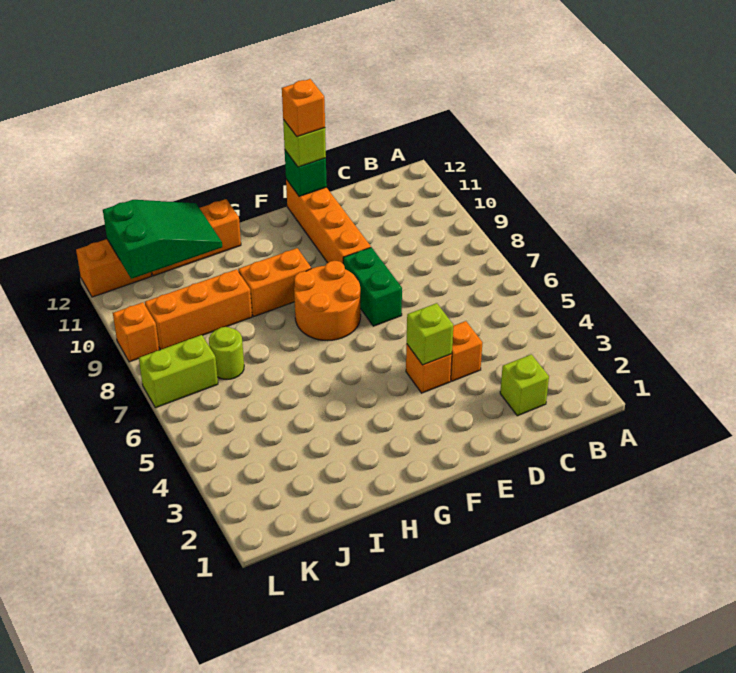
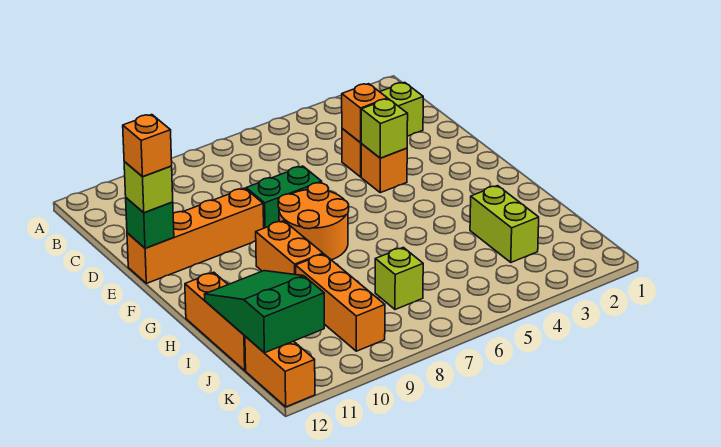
lime round brick J7 level 1 -> lime brick J7 level 1
lime brick K7:L7 level 1 -> lime brick I3:J3 level 1
orange brick L9 level 1 -> orange brick D4 level 2

